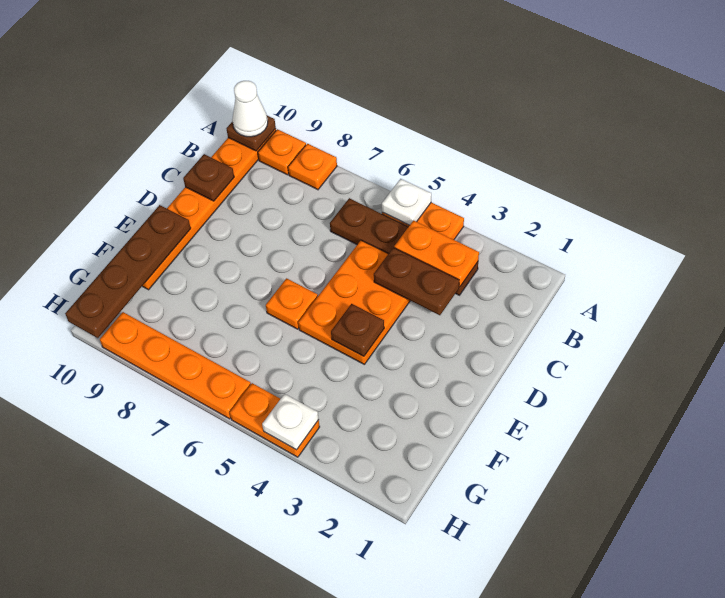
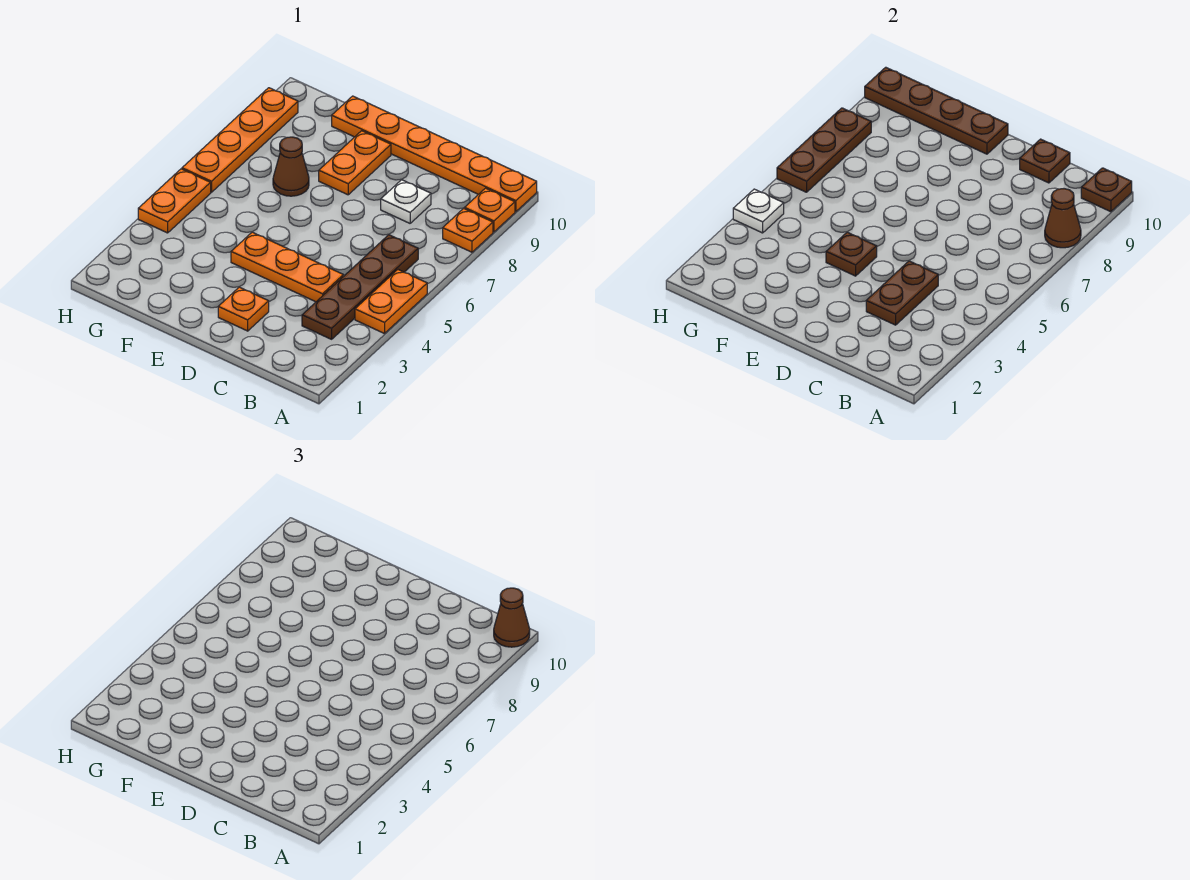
white plate A5 level 2 -> white plate C8 level 1
none -> brown cone A8 level 2
white cone A10 level 3 -> brown cone A10 level 3
orange plate B3:B4 level 2 -> orange plate E8:E9 level 1
orange plate C4:E5 level 1 -> orange plate C4:E4 level 1
orange plate E6 level 1 -> orange plate D2 level 1
none -> brown cone F7 level 1
none -> brown plate H6:H8 level 2

